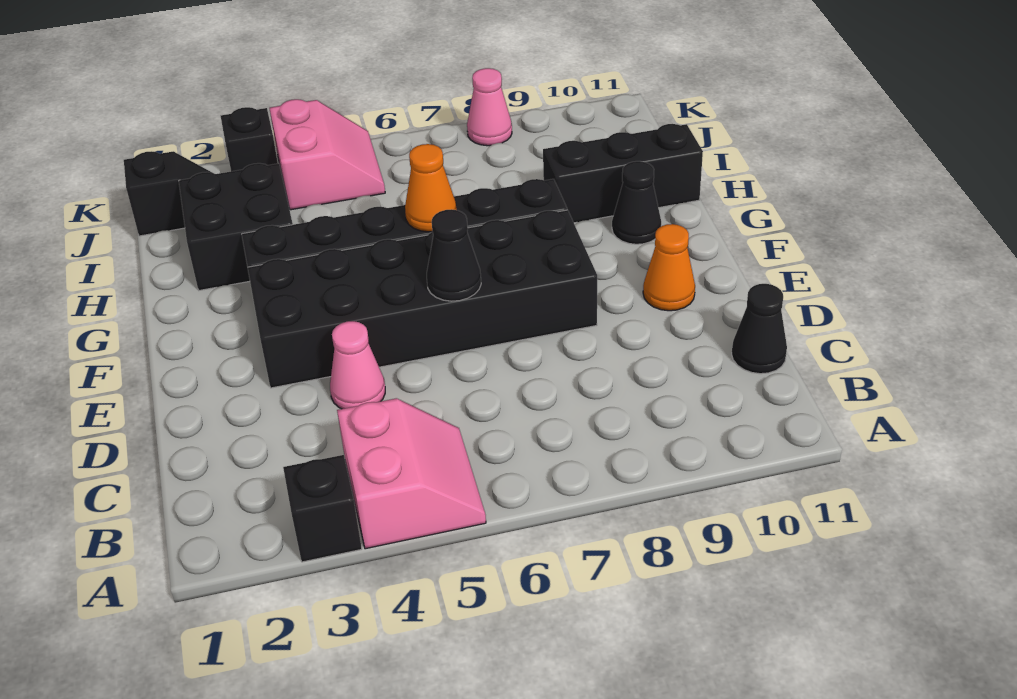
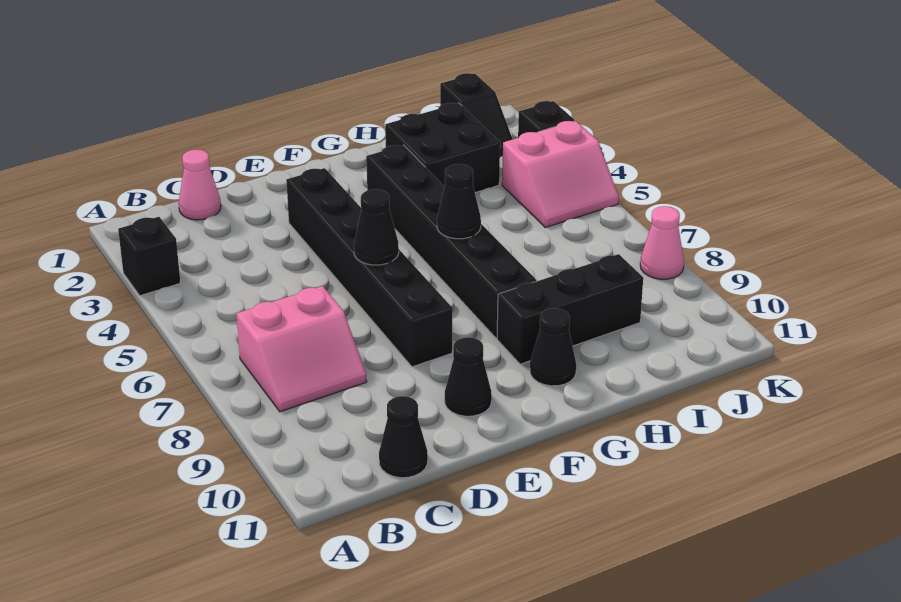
pink slope A4:B5 level 1 top 4 -> pink slope B7:C8 level 1 top 7
pink cone D4 level 1 -> pink cone C1 level 1
black brick E3:F8 level 1 -> black brick E3:E8 level 1
orange cone E10 level 1 -> black cone E10 level 1
orange cone G6 level 2 -> black cone G6 level 2
black brick H9:H11 level 1 -> black brick G9:I9 level 1

